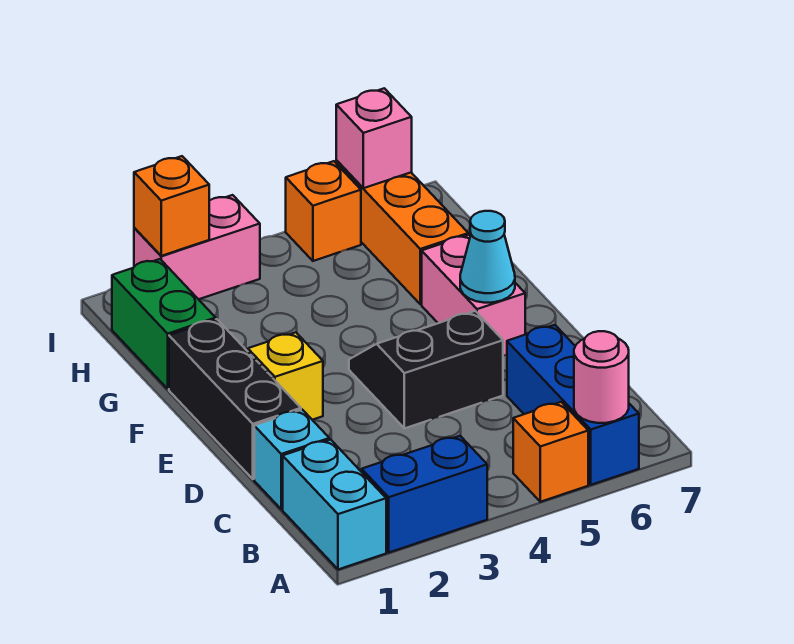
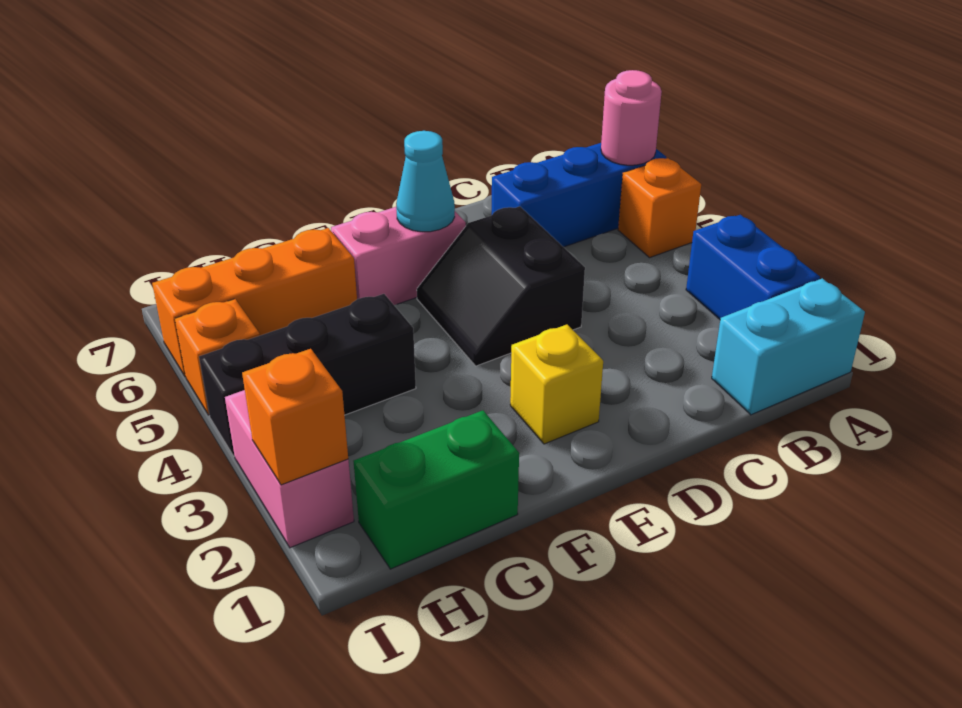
cyan brick C1 level 1 -> none
black brick D1:F1 level 1 -> black brick G4:I4 level 1
pink brick I6 level 2 -> none

